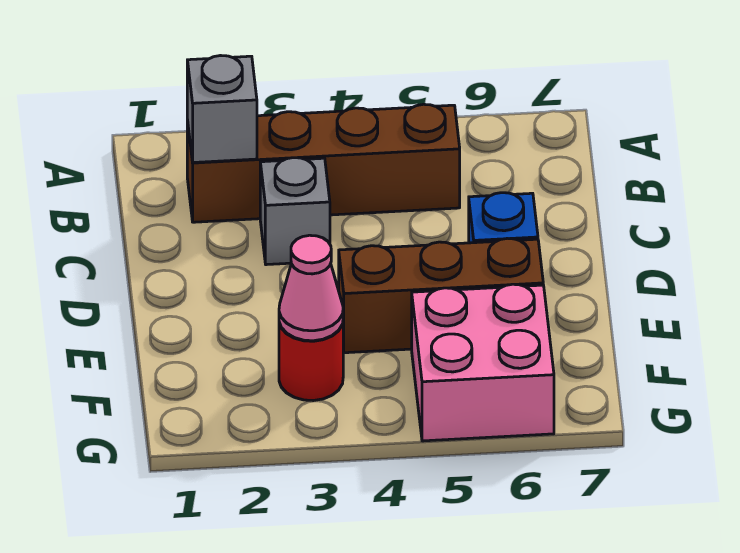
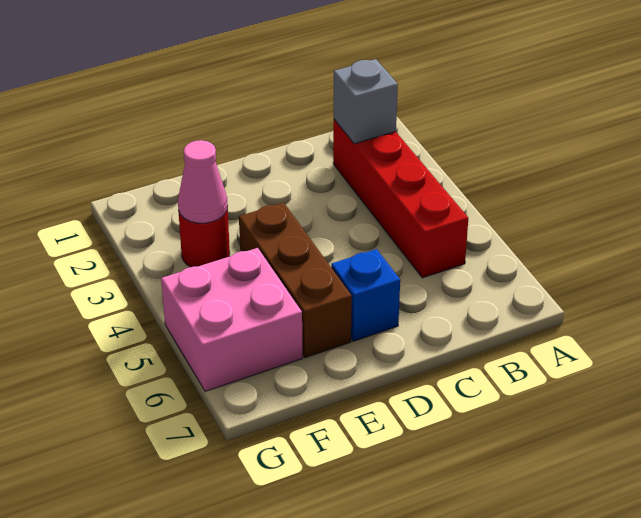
brown brick B2:B5 level 1 -> red brick B2:B5 level 1
grey brick C3 level 1 -> none

